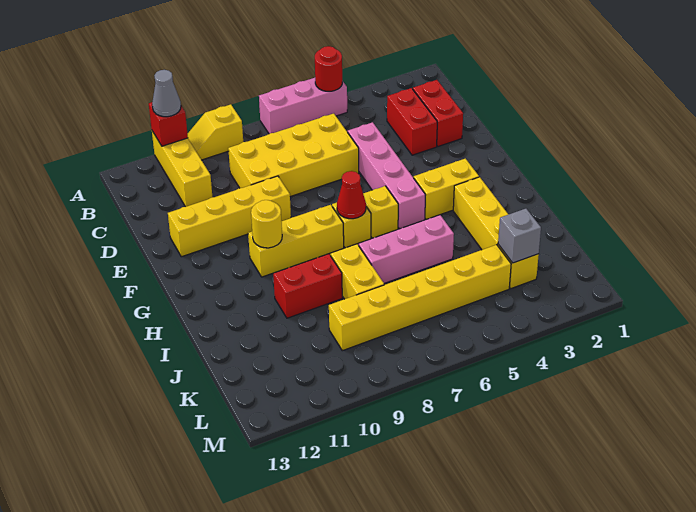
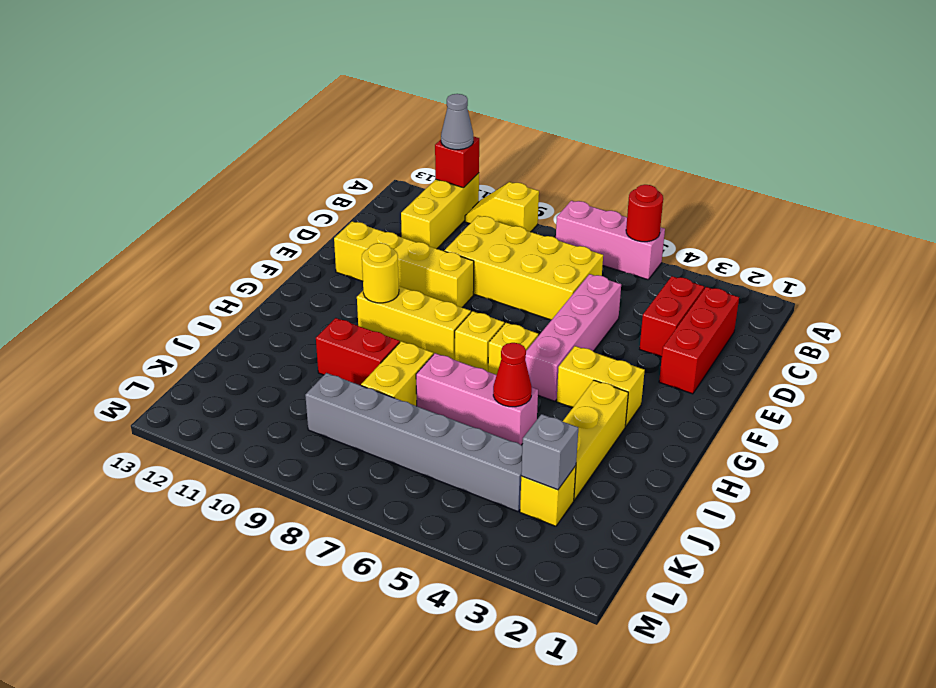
red brick C2:D2 level 1 -> red brick C2:E2 level 1
red cone G7 level 2 -> red cone I5 level 2
yellow brick K4:K9 level 1 -> grey brick K4:K9 level 1

